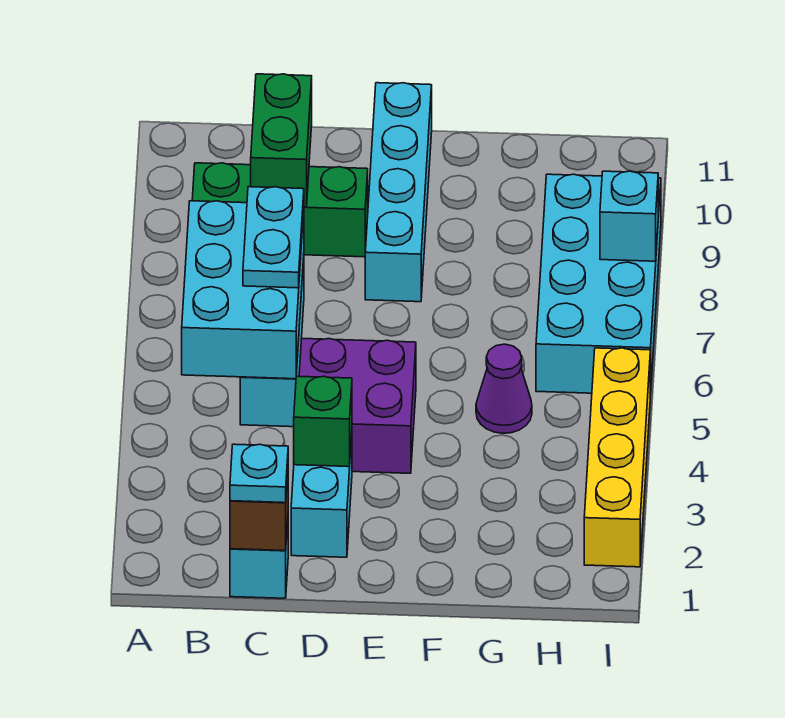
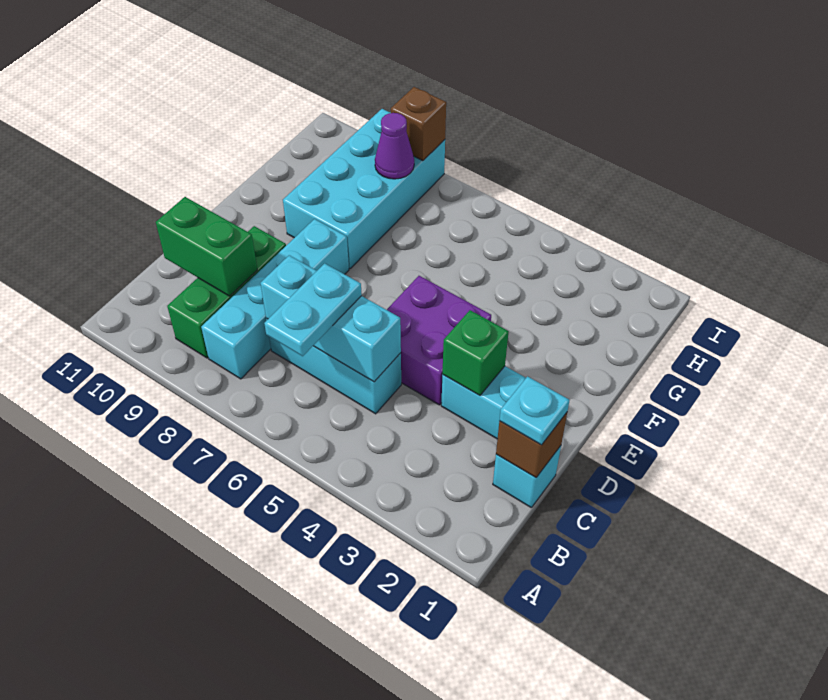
cyan brick B5:C7 level 2 -> cyan brick C5:C7 level 2
cyan plate C6:C7 level 3 -> cyan plate B6:C6 level 3
cyan brick E8:E11 level 1 -> cyan brick B8:E8 level 1
purple cone G5 level 1 -> purple cone H8 level 2
cyan brick H6:I9 level 1 -> cyan brick F8:I9 level 1
yellow brick I2:I5 level 1 -> none
cyan brick I8 level 2 -> brown brick I8 level 2

